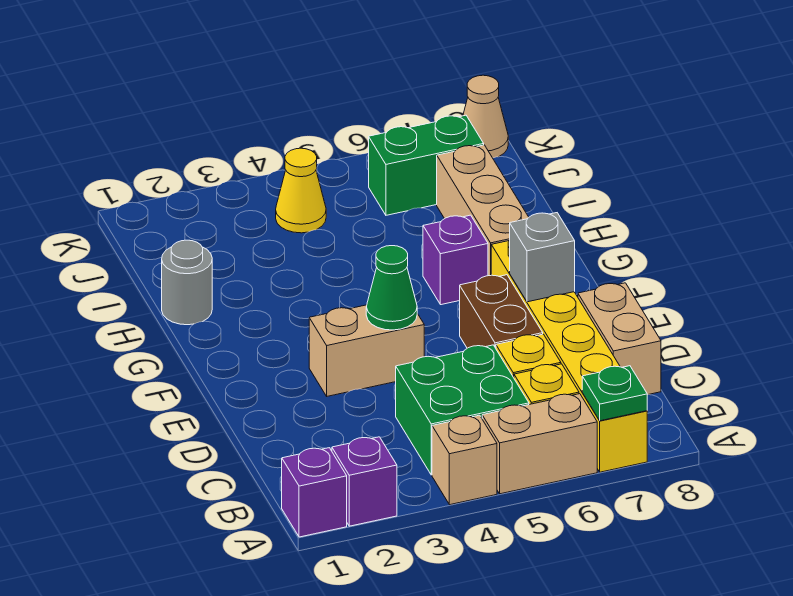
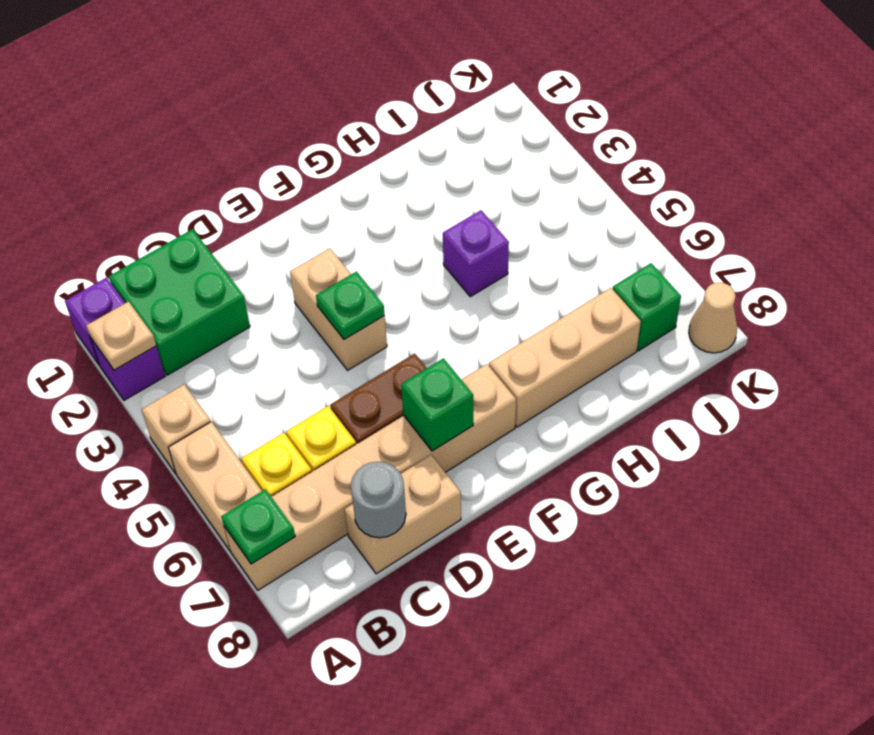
none -> tan plate A2 level 2
yellow brick A7:F7 level 1 -> tan brick A7:F7 level 1
green brick B4:C5 level 1 -> green brick B1:C2 level 1
green cone E4 level 2 -> green plate E4 level 2
grey brick E7 level 2 -> green brick E7 level 2
purple brick G6 level 1 -> purple brick H4 level 1
grey round brick H1 level 1 -> grey round brick C8 level 2
yellow cone J4 level 1 -> none
green brick J6:J7 level 1 -> green brick J7 level 1

